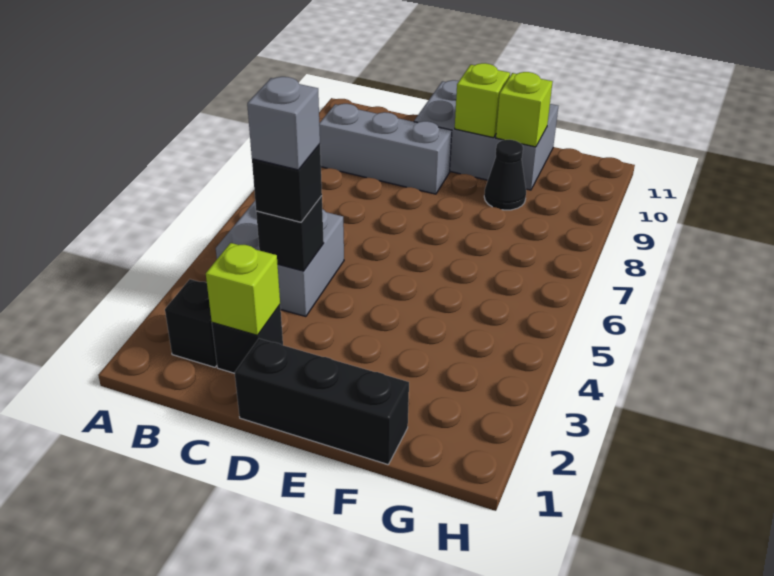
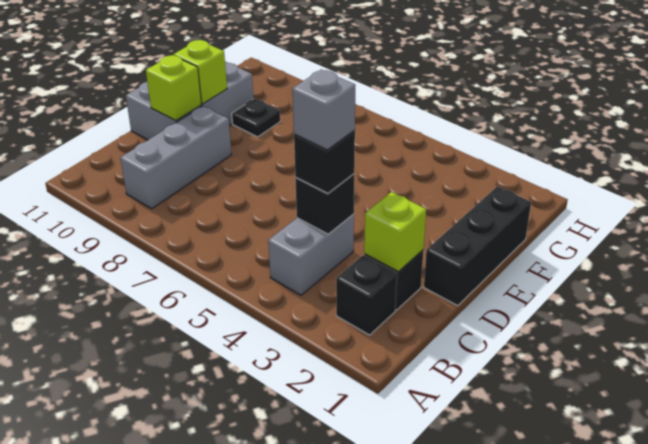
grey brick B4:C5 level 1 -> grey brick B4:C4 level 1
black cone F9 level 1 -> black plate F9 level 1
lime brick F10 level 2 -> lime brick D10 level 2

